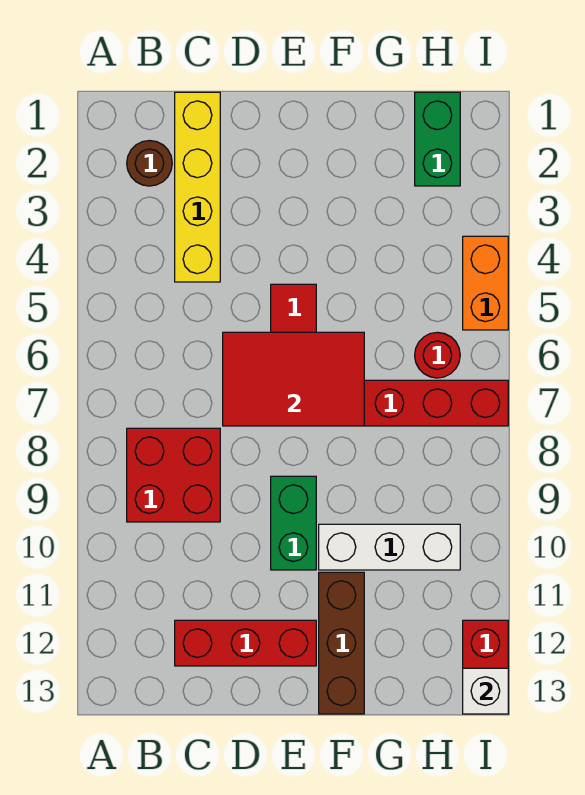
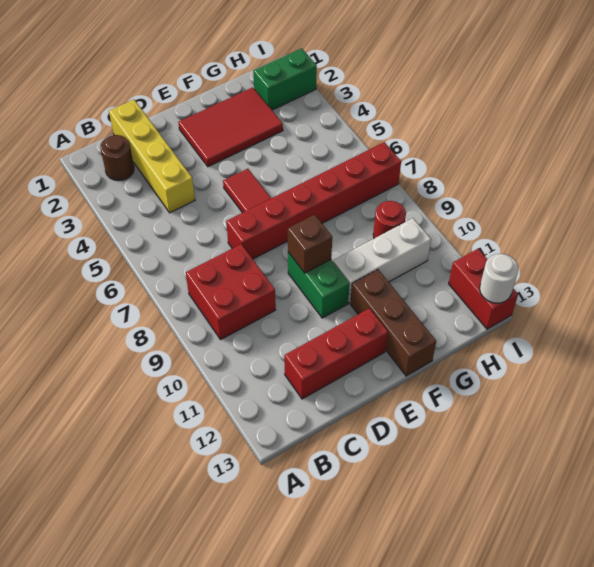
red tile D6:F7 level 2 -> red tile E2:G3 level 1
none -> brown brick E9 level 2
green brick H1:H2 level 1 -> green brick H2:I2 level 1
red round brick H6 level 1 -> red round brick H9 level 1
orange brick I4:I5 level 1 -> none
white brick I13 level 2 -> white round brick I13 level 2

